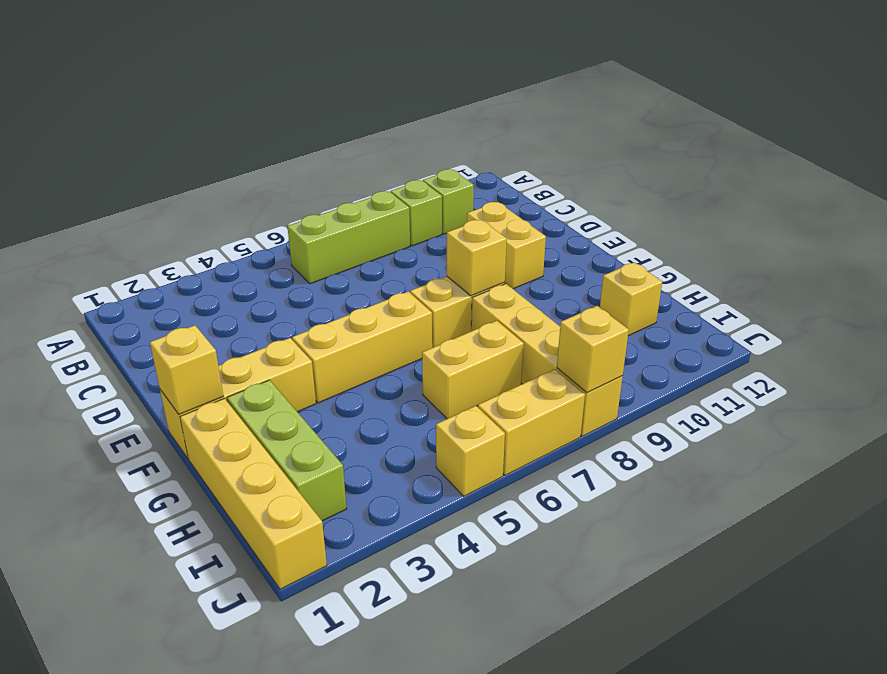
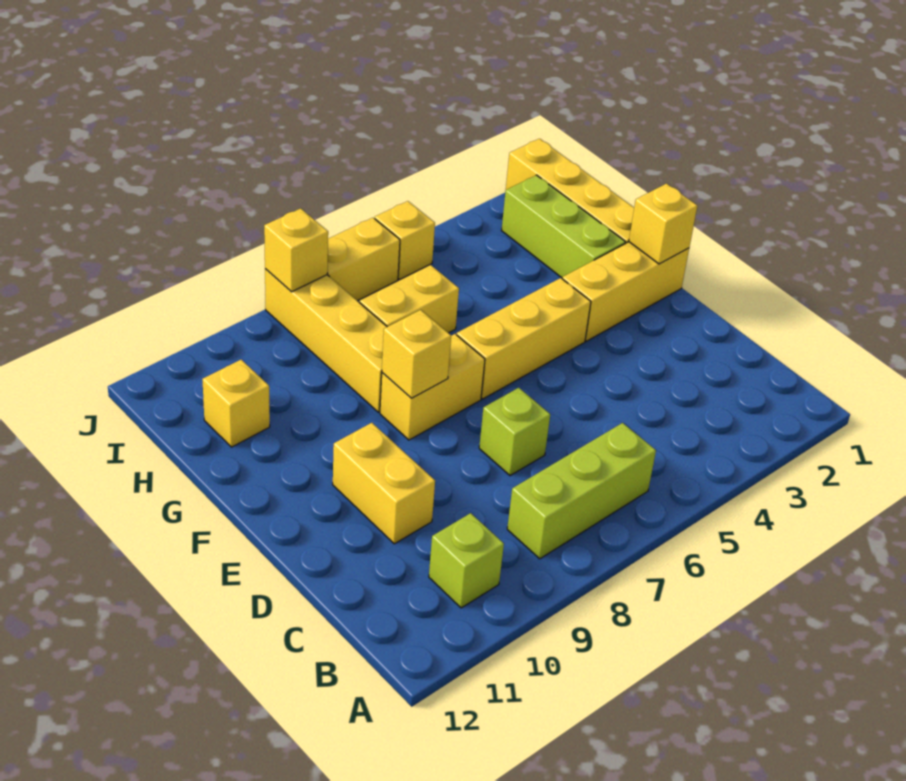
lime brick B9 level 1 -> lime brick D7 level 1

